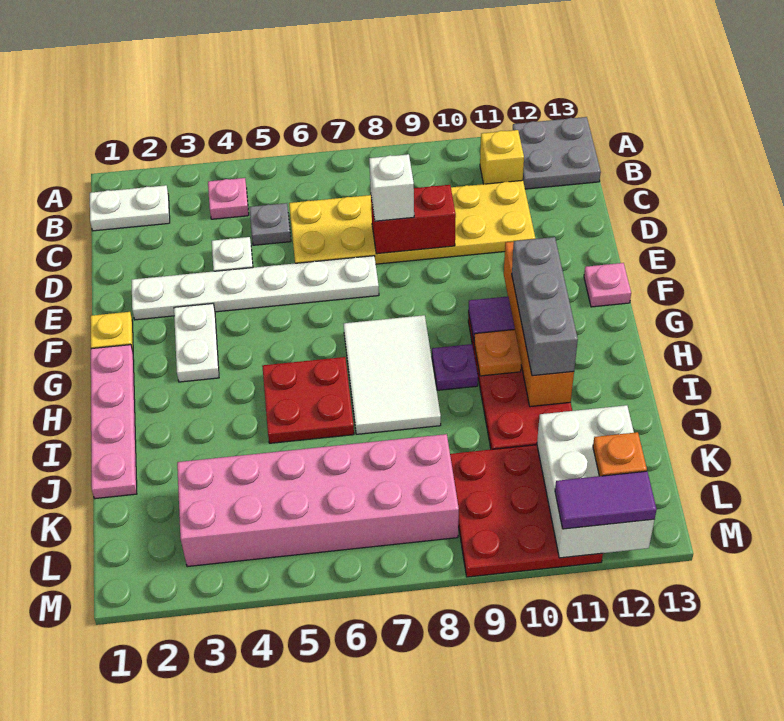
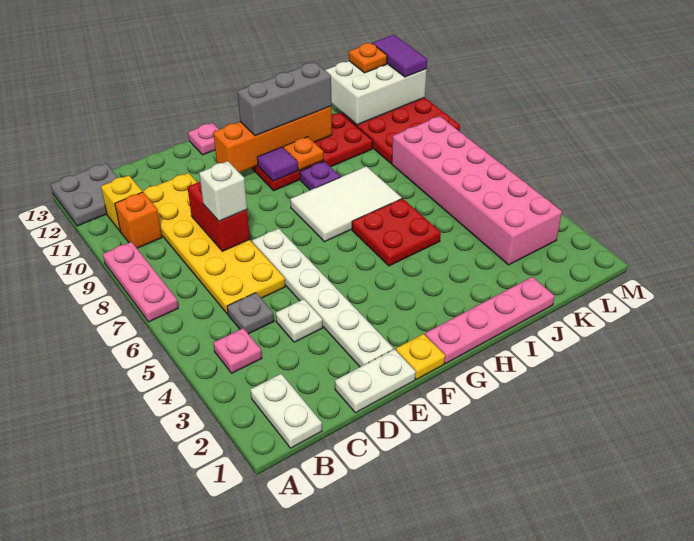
none -> pink plate A7:A9 level 1
none -> orange brick B10 level 1
white plate F3:G3 level 1 -> white plate D1:E1 level 1

